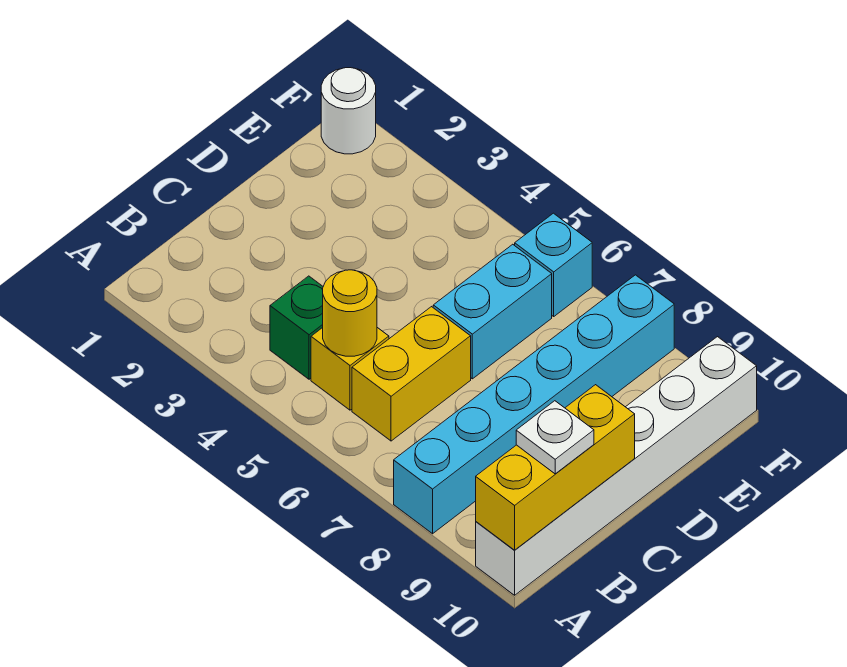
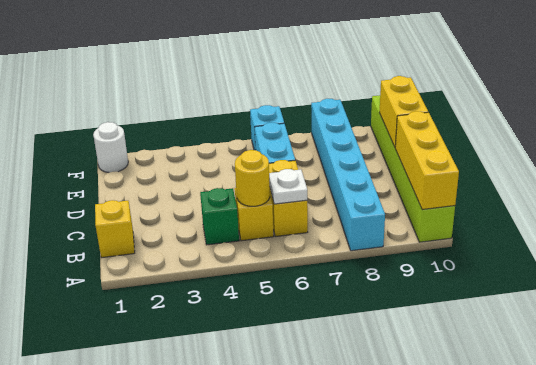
white brick A10:F10 level 1 -> lime brick A10:F10 level 1
none -> yellow brick B1 level 1
white plate B10 level 3 -> white plate B6 level 2
none -> yellow brick D10:E10 level 2

